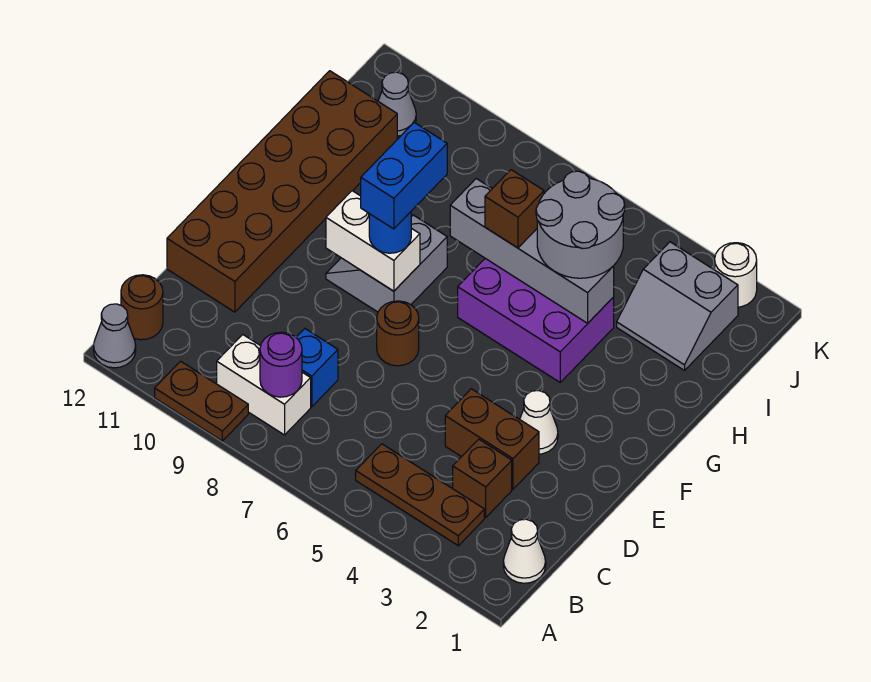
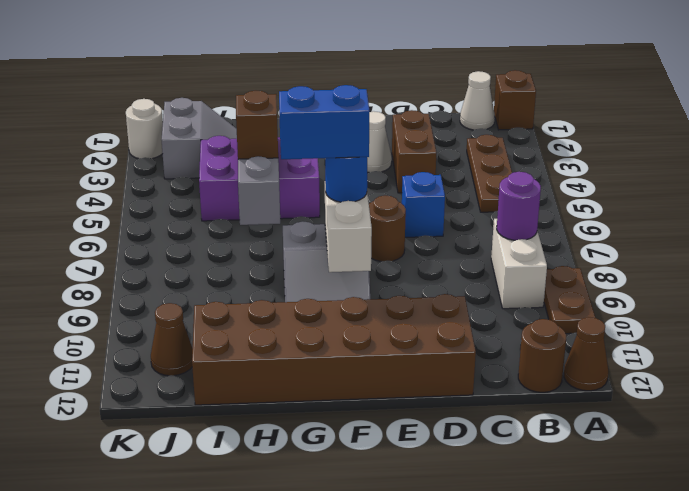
grey cone A12 level 1 -> brown cone A12 level 1
brown brick C3 level 1 -> brown brick A1 level 1
blue brick C8 level 1 -> blue brick D6 level 1
purple brick G4:H6 level 1 -> purple brick G4:I5 level 1
grey round brick H4:I5 level 3 -> none
grey cone J11 level 1 -> brown cone J11 level 1

